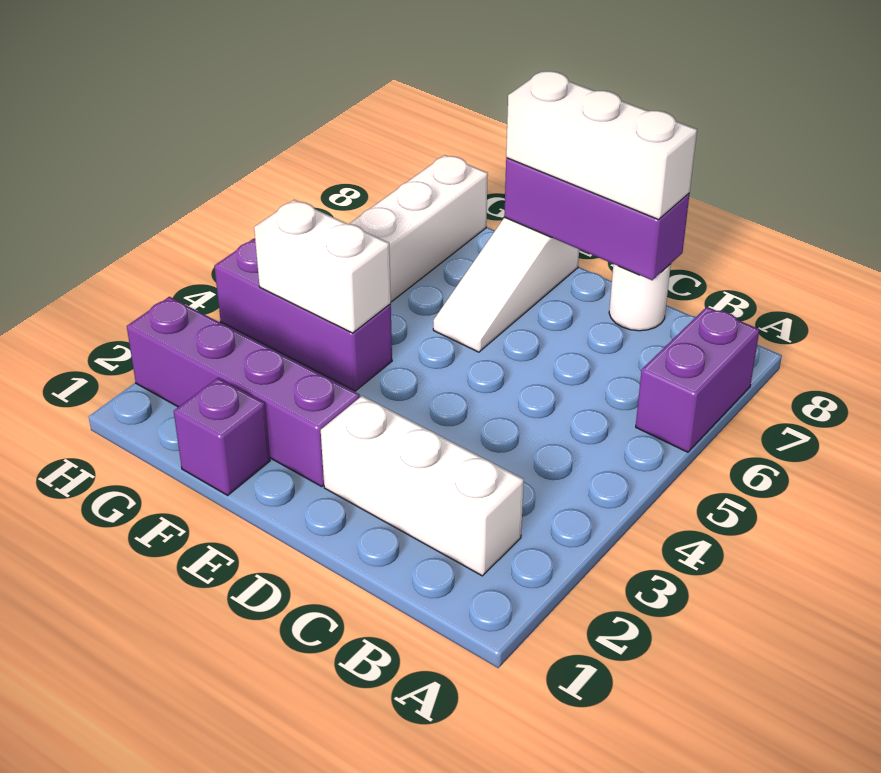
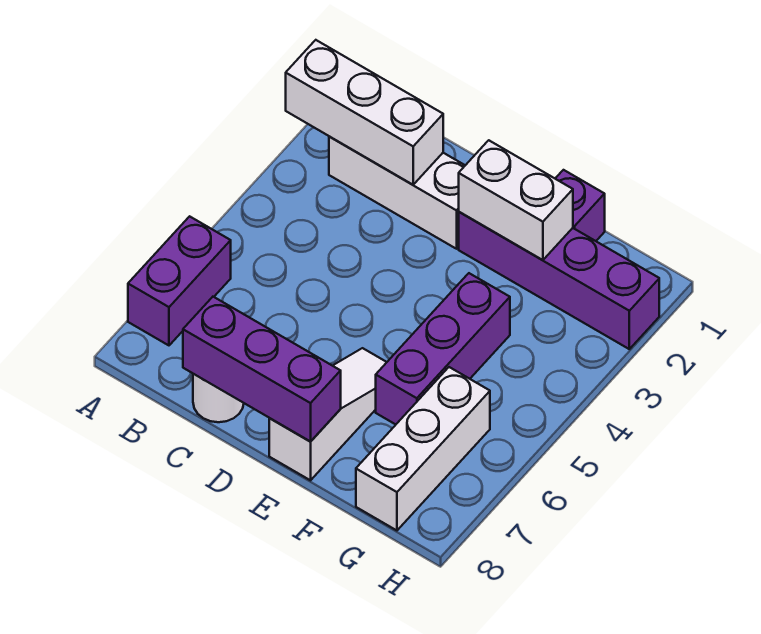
white brick C8:E8 level 3 -> white brick A2:C2 level 2
purple brick F4:H4 level 1 -> purple brick F4:F6 level 1
white brick F4:G4 level 2 -> white brick E2:F2 level 2

